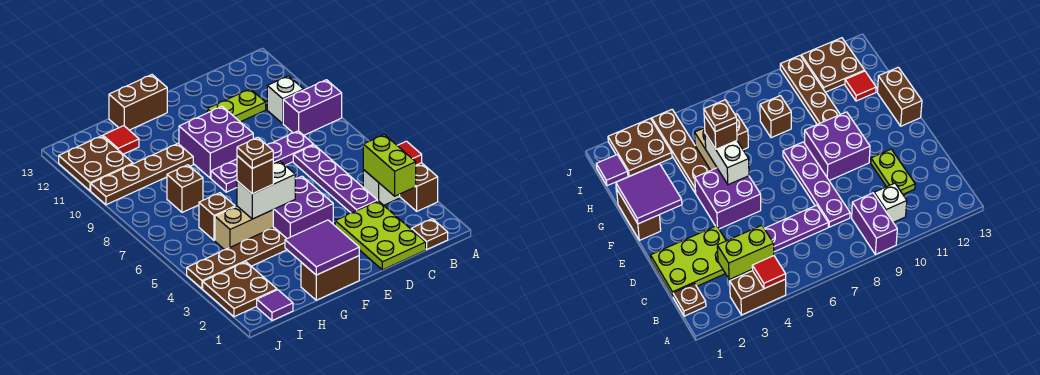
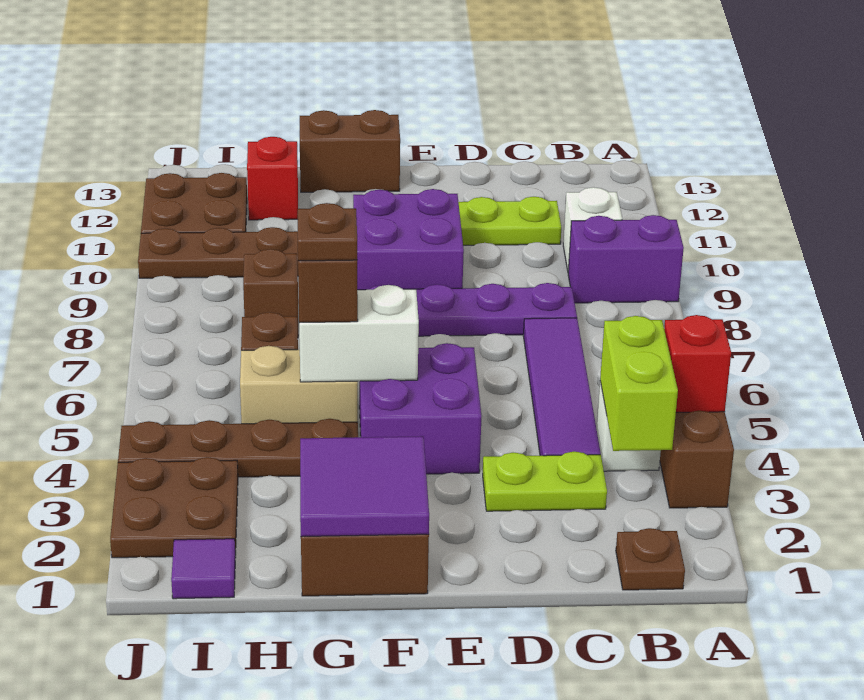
red tile A4 level 2 -> red brick A4 level 2
lime plate C1:D3 level 1 -> lime plate C3:D3 level 1
purple plate C4:C7 level 1 -> purple tile C4:C7 level 1
red tile H12 level 1 -> red brick H12 level 1

